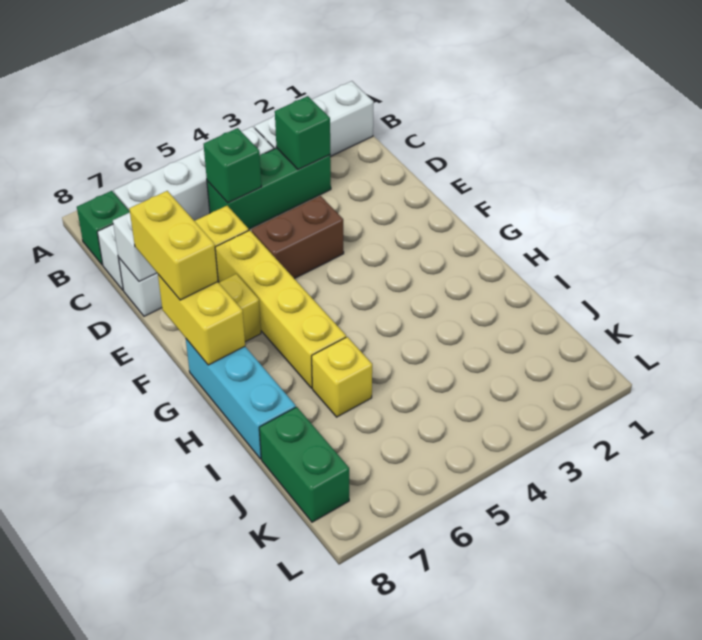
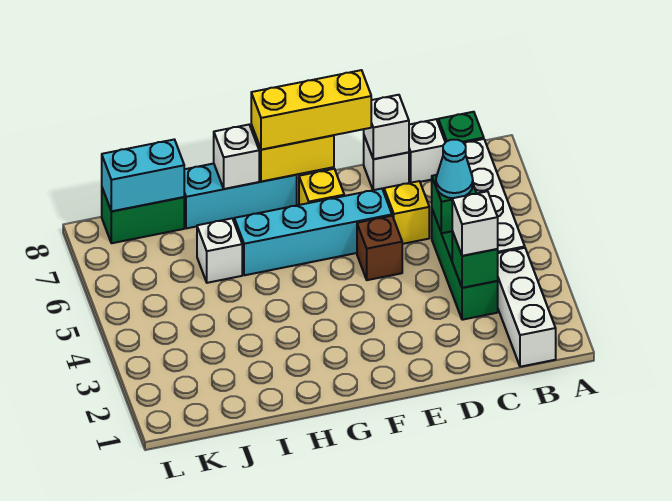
none -> white brick C3 level 3
none -> cyan cone C5 level 3
brown brick E4:E5 level 1 -> brown brick E5 level 1
yellow brick E6:H6 level 1 -> cyan brick E6:H6 level 1
yellow brick E8:F8 level 3 -> yellow brick E8:G8 level 3
none -> white brick H8 level 2
yellow brick I6 level 1 -> white brick I6 level 1
none -> cyan brick J8:K8 level 2

